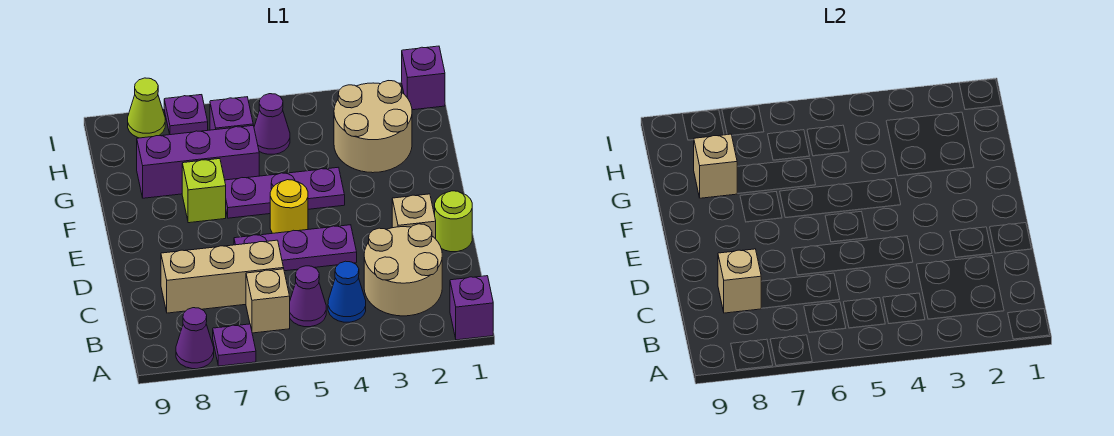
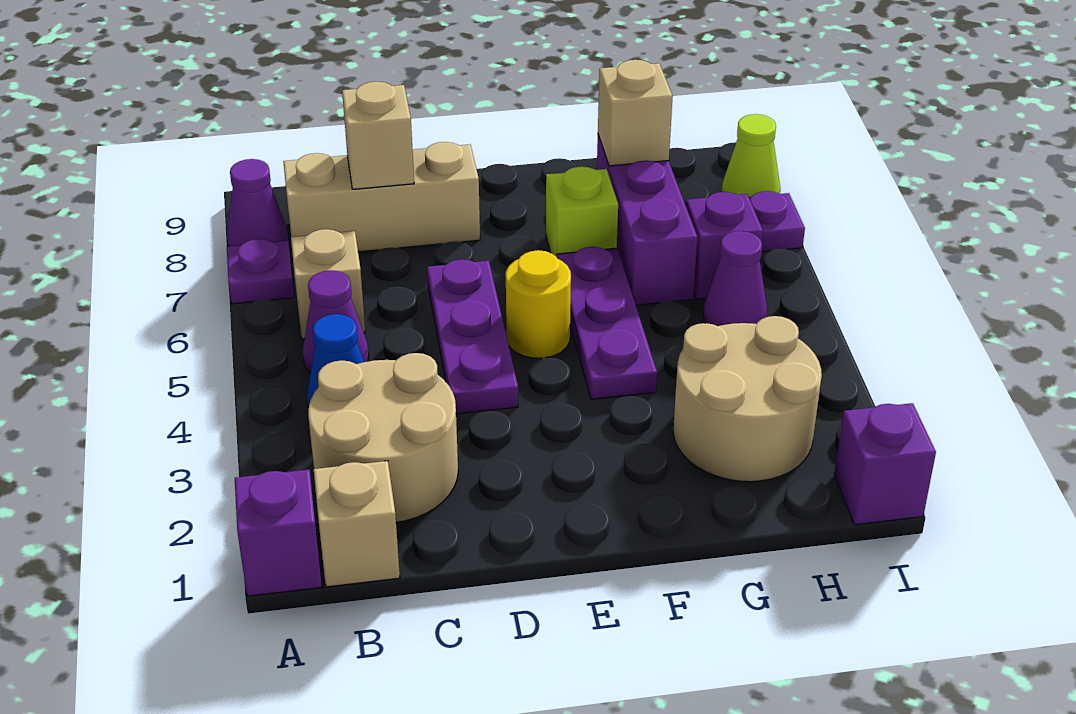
tan brick C6:C8 level 1 -> tan brick B8:D8 level 1
lime round brick D1 level 1 -> none
tan brick D2 level 1 -> tan brick B1 level 1

